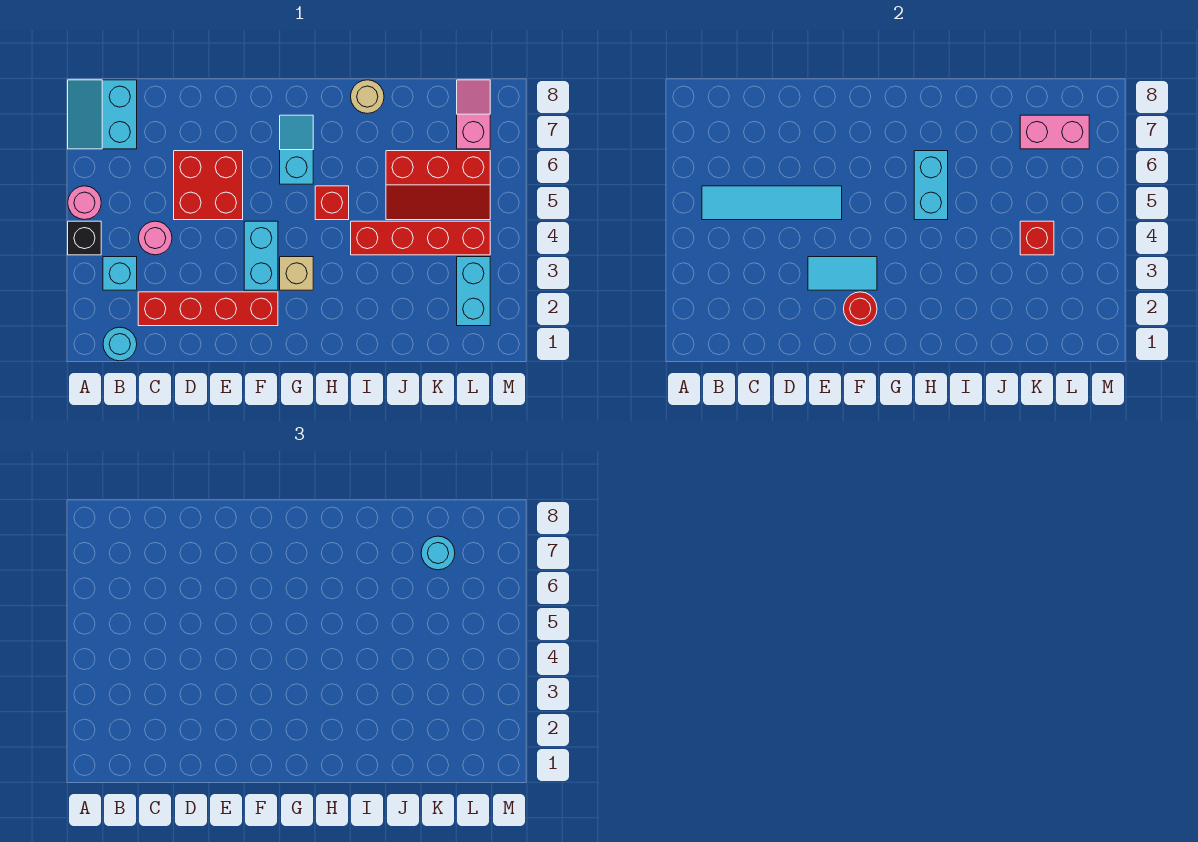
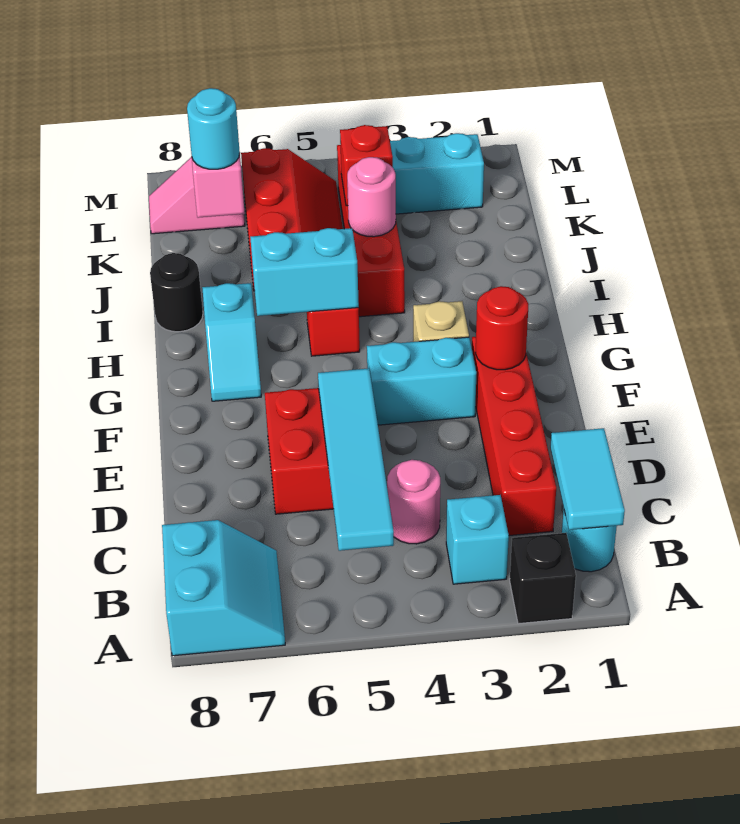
black brick A4 level 1 -> black brick A2 level 1
pink round brick A5 level 1 -> pink round brick J4 level 2
cyan slope A7:B8 level 1 top B -> cyan slope A7:B8 level 1 top 8
cyan tile E3:F3 level 2 -> cyan tile B1:C1 level 2
cyan slope G6:G7 level 1 top 6 -> cyan slope G7:H7 level 1 top H
tan round brick I8 level 1 -> black round brick I8 level 1

